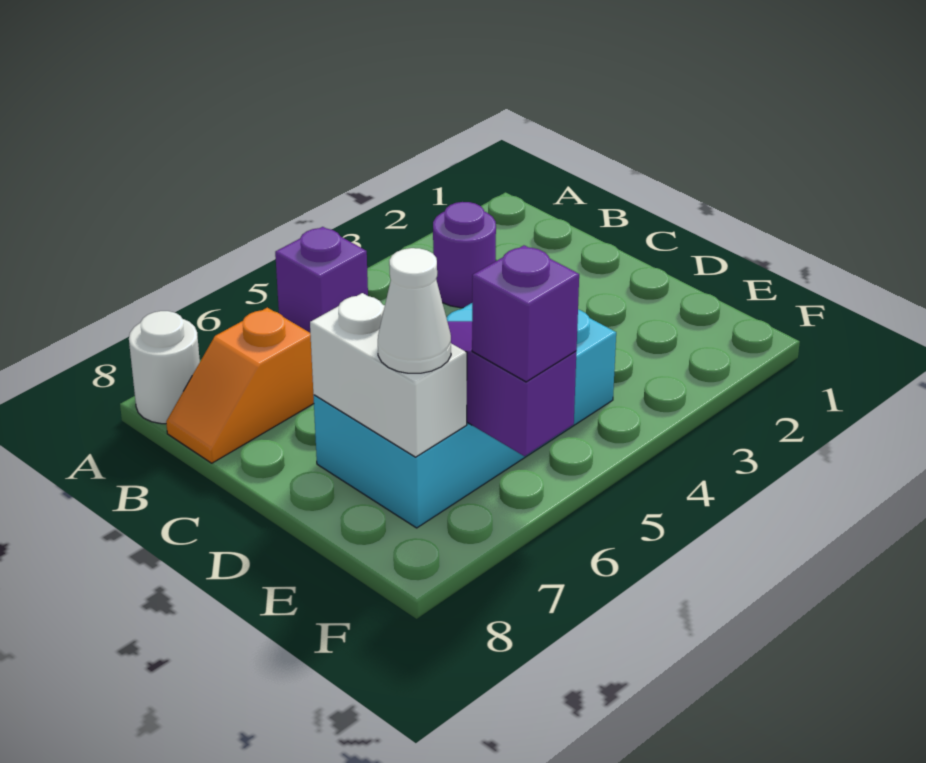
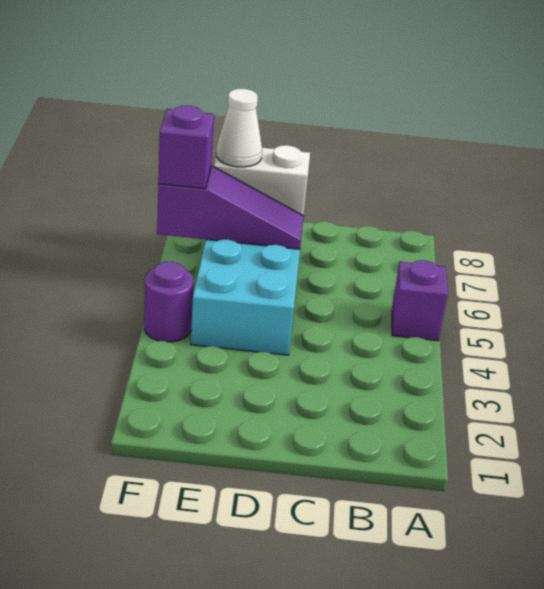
white round brick A8 level 1 -> none
purple round brick B3 level 1 -> purple round brick F4 level 1
orange slope B7:B8 level 1 top 7 -> none

